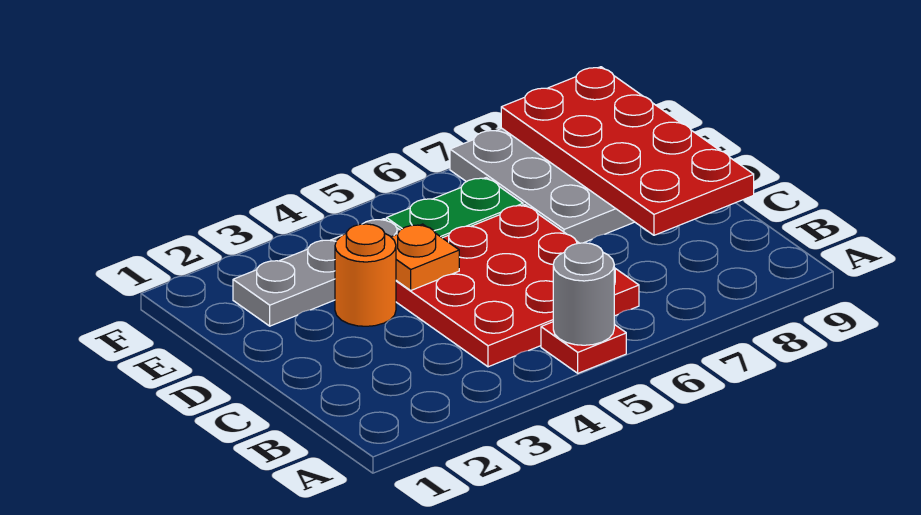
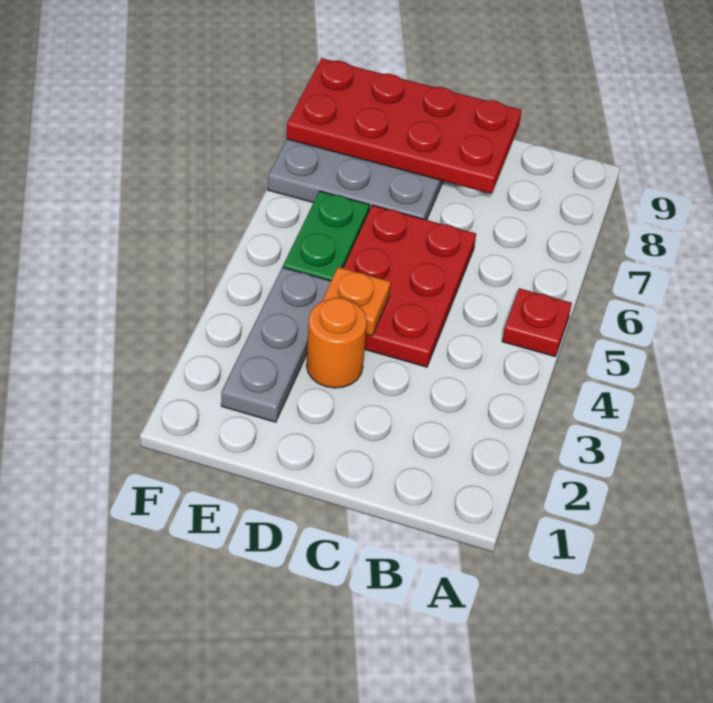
grey round brick A5 level 2 -> none
red plate B4:D6 level 1 -> red plate C4:D6 level 1

